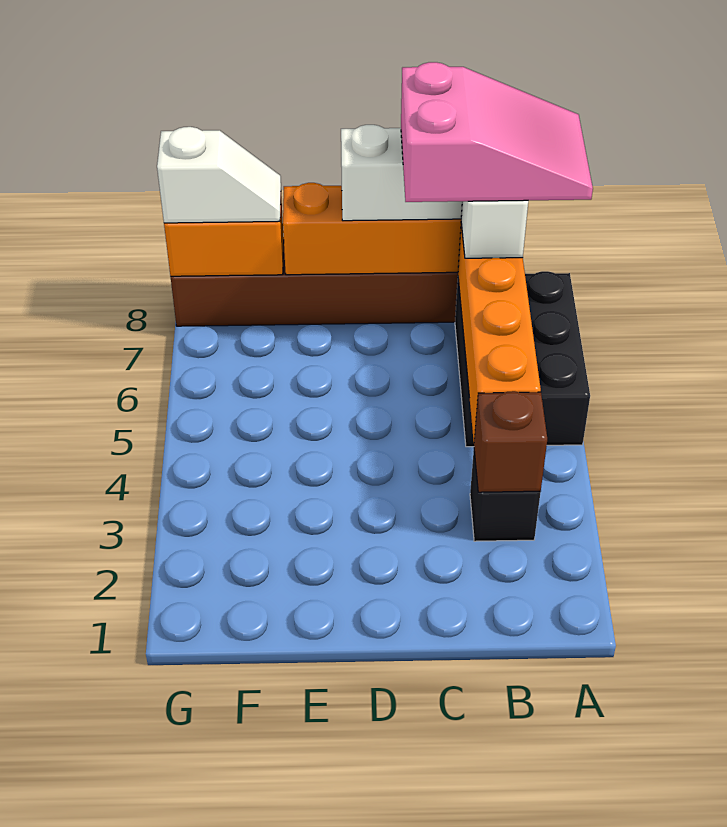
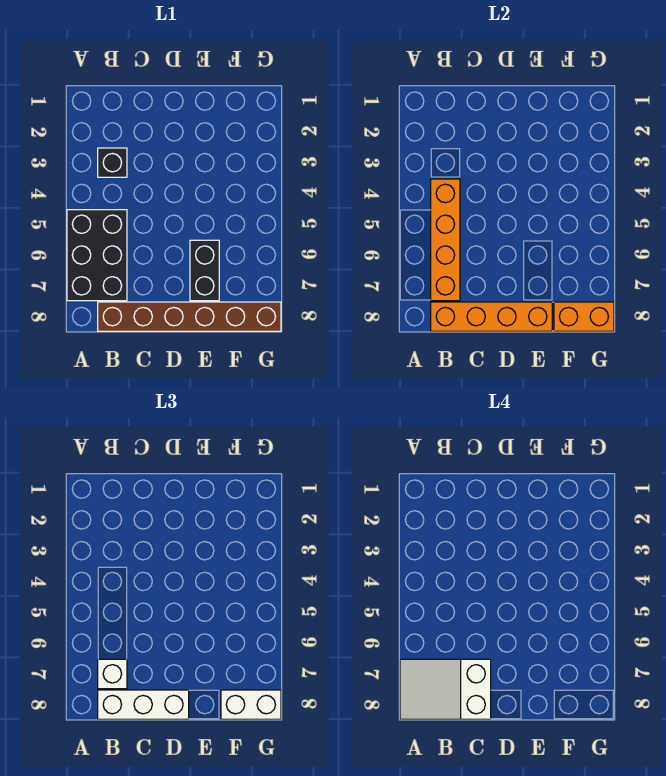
pink slope A7:C8 level 4 top C -> white slope A7:C8 level 4 top C
brown brick B3 level 2 -> none
none -> black brick E6:E7 level 1
white slope F8:G8 level 3 top G -> white brick F8:G8 level 3

